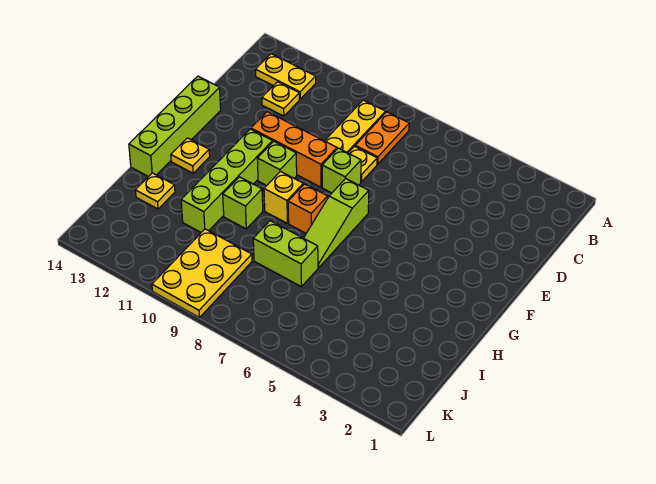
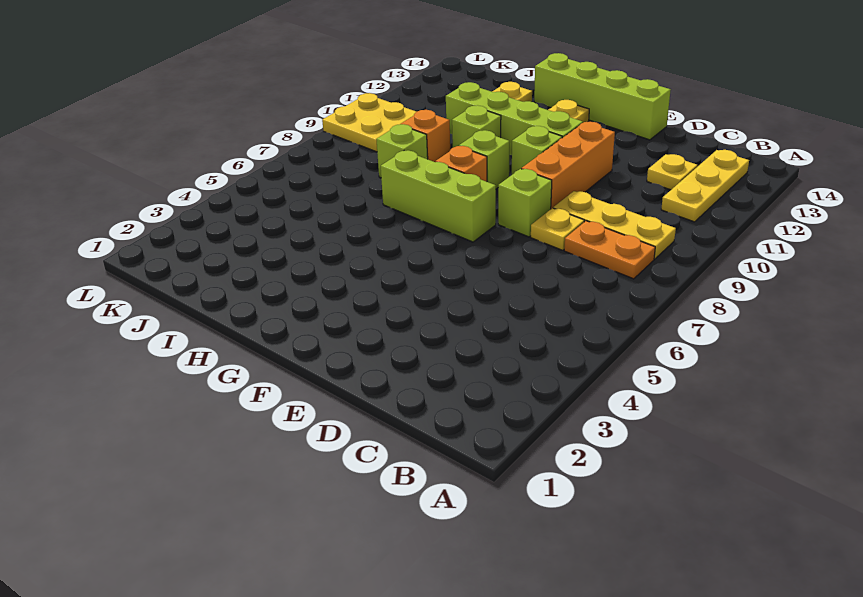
yellow plate B12:B13 level 1 -> yellow plate B11:B13 level 1
lime slope F7:H7 level 1 top F -> lime brick F7:H7 level 1
yellow brick G9 level 1 -> lime brick G9 level 1
lime brick I7:I8 level 1 -> lime brick I8 level 1
none -> orange brick I9 level 1

